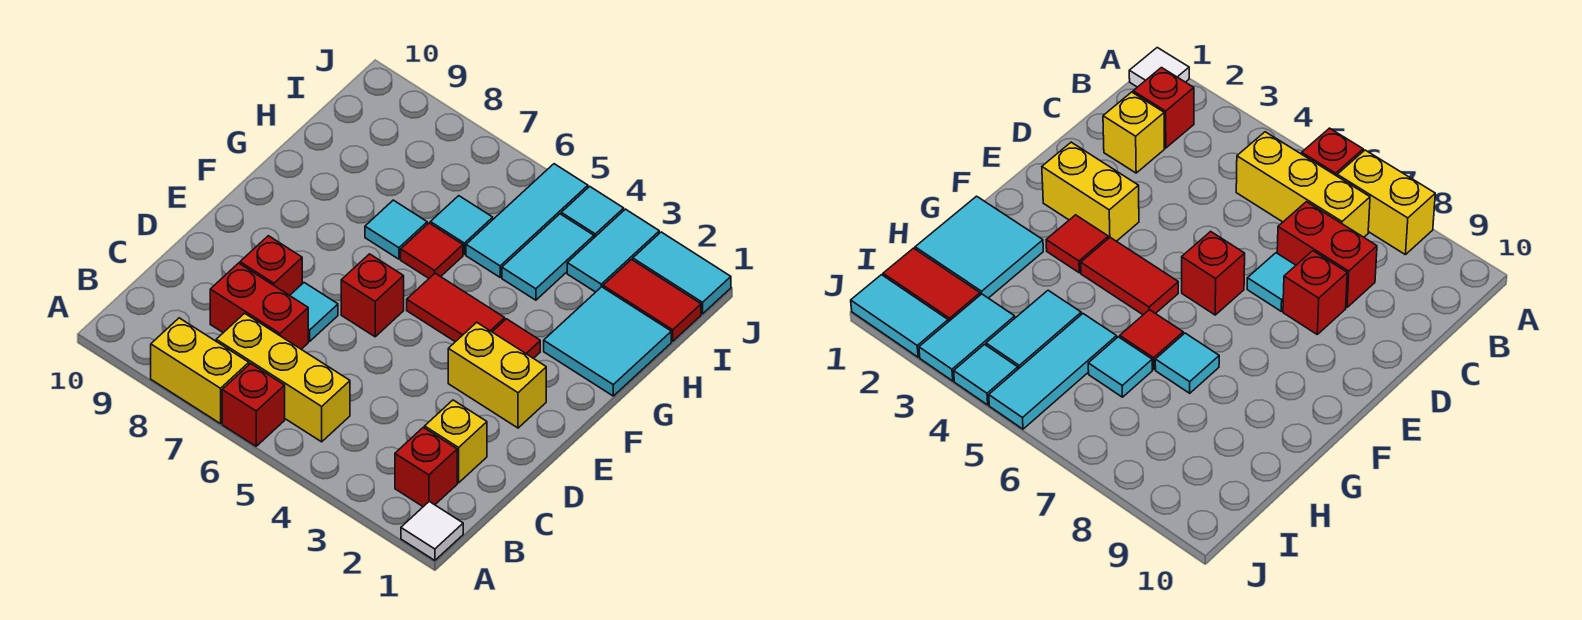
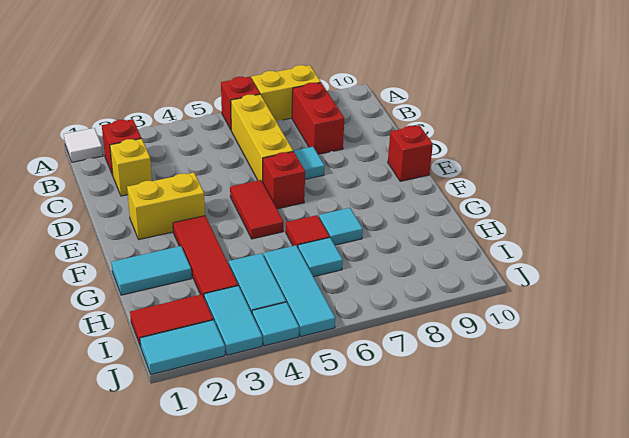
yellow brick B5:B7 level 1 -> yellow brick B6:D6 level 1
red brick C7:C8 level 1 -> red brick B8:C8 level 1
red brick D8 level 1 -> red brick E10 level 1
red tile F3 level 1 -> red tile F3:H3 level 1
red tile F4:F5 level 1 -> red tile E5:F5 level 1
cyan tile G1:H2 level 1 -> cyan tile G1:G2 level 1

